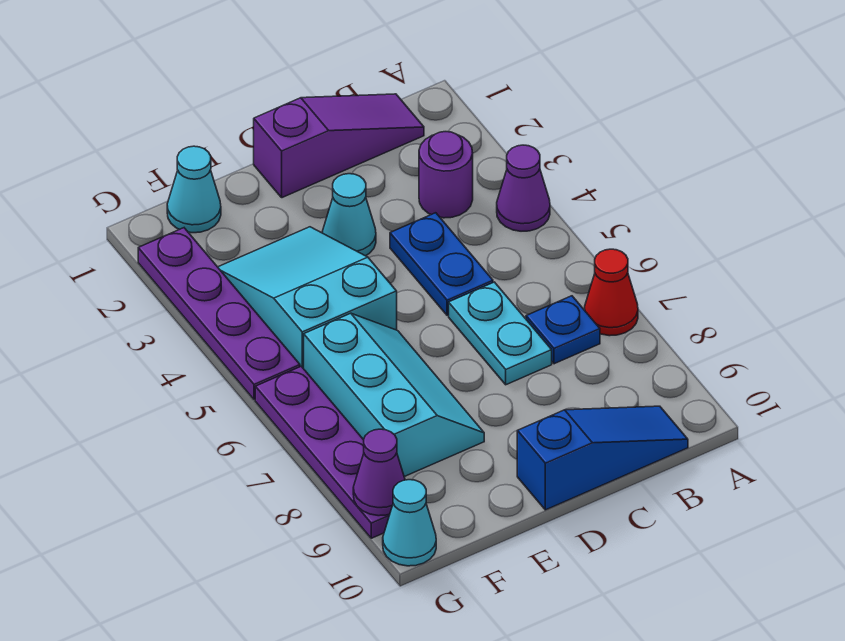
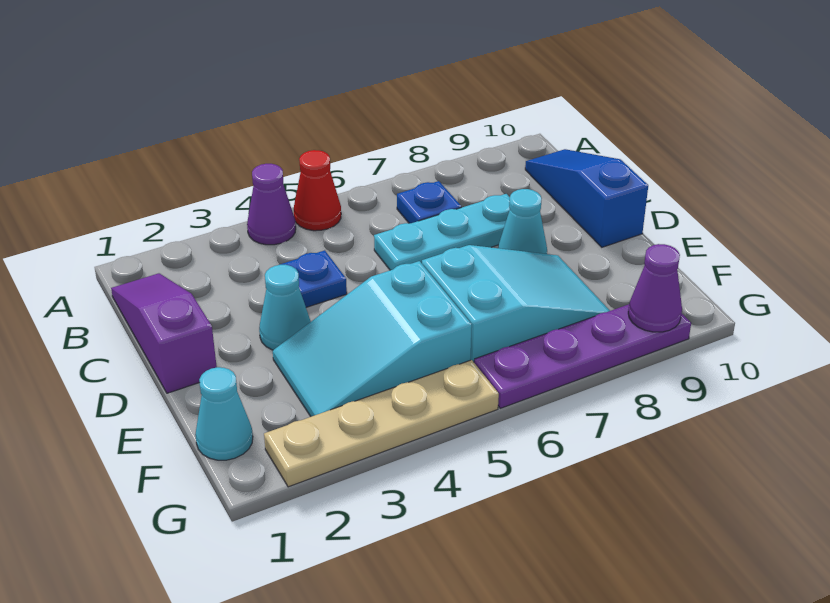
red cone A7 level 1 -> red cone A5 level 1
purple round brick B3 level 1 -> none
blue plate C4:C5 level 1 -> blue plate C4 level 1
cyan plate C6:C7 level 1 -> cyan plate C6:C8 level 1
cyan slope E6:F8 level 1 top F -> cyan slope E6:F8 level 1 top 6
purple plate G2:G5 level 1 -> tan plate G2:G5 level 1
cyan cone G10 level 1 -> cyan cone D8 level 1

